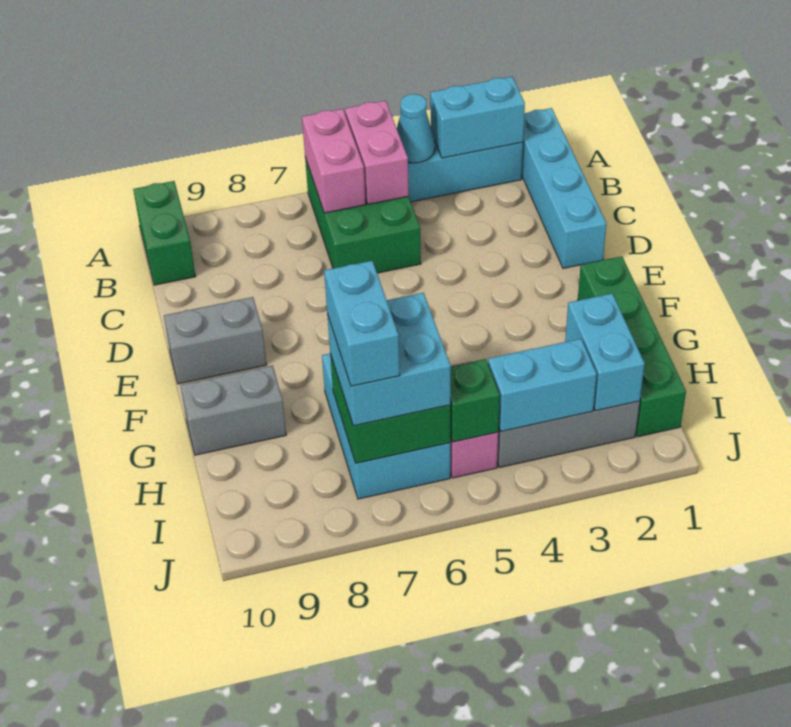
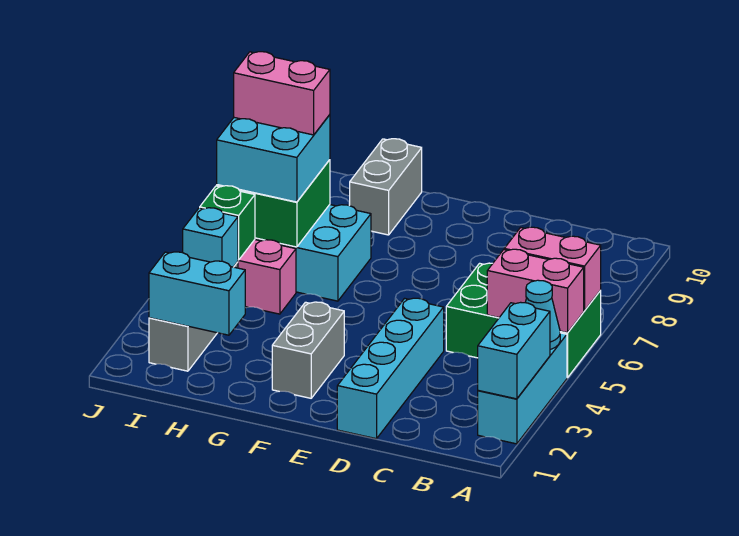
cyan brick A1:D1 level 1 -> cyan brick D1:D4 level 1
green brick A10:B10 level 1 -> none
grey brick E9:E10 level 1 -> grey brick F2:F3 level 1
green brick F1:I1 level 1 -> none
cyan brick H7:I7 level 4 -> pink brick H7:I7 level 4
cyan brick I3:I4 level 2 -> cyan brick I4 level 2

